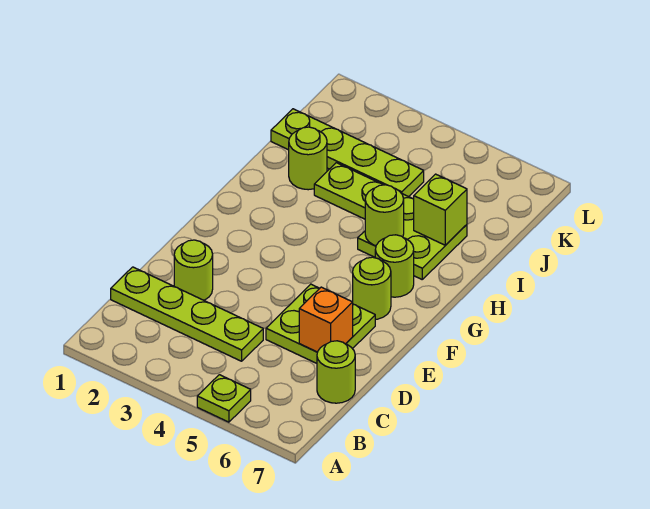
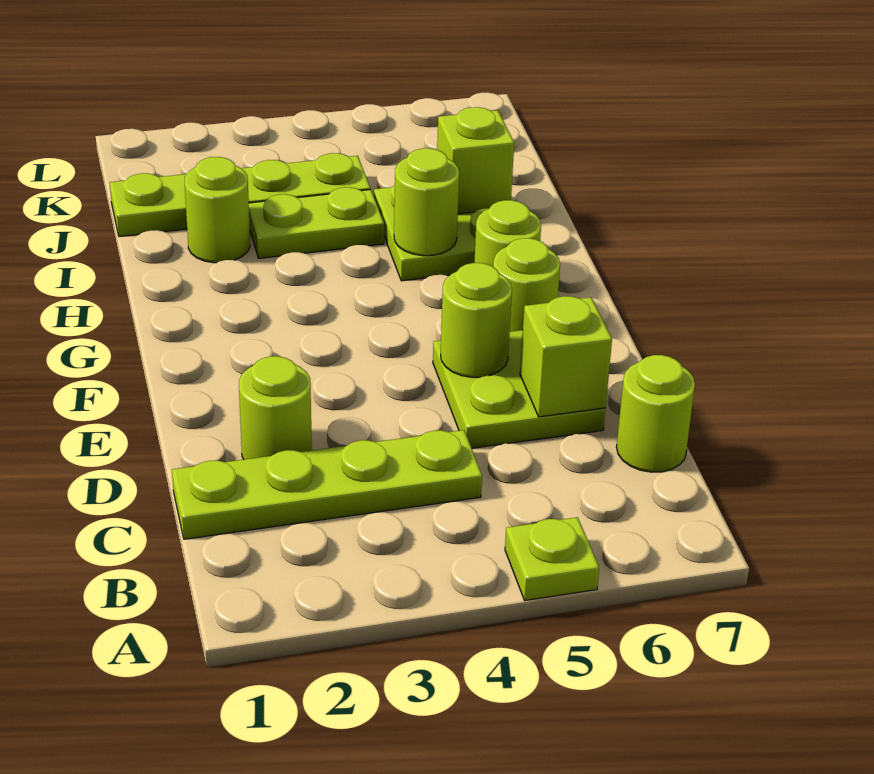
orange brick D6 level 2 -> lime brick D6 level 2
none -> lime round brick E5 level 2

